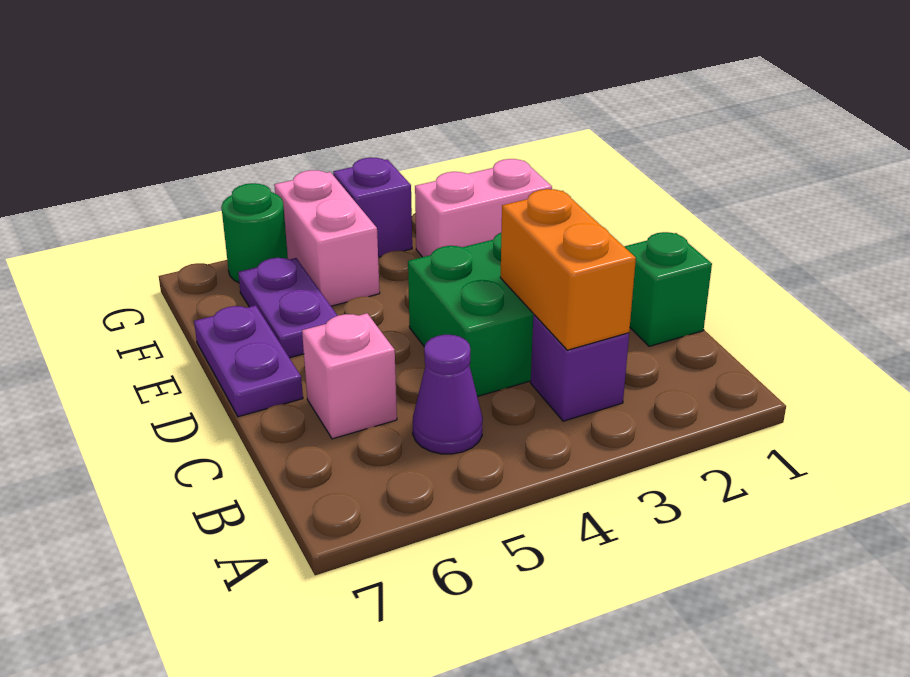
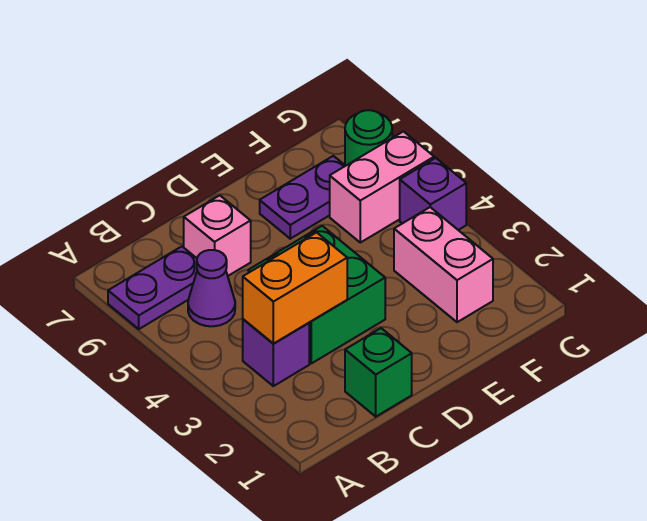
purple plate D7:E7 level 1 -> purple plate A6:B6 level 1

